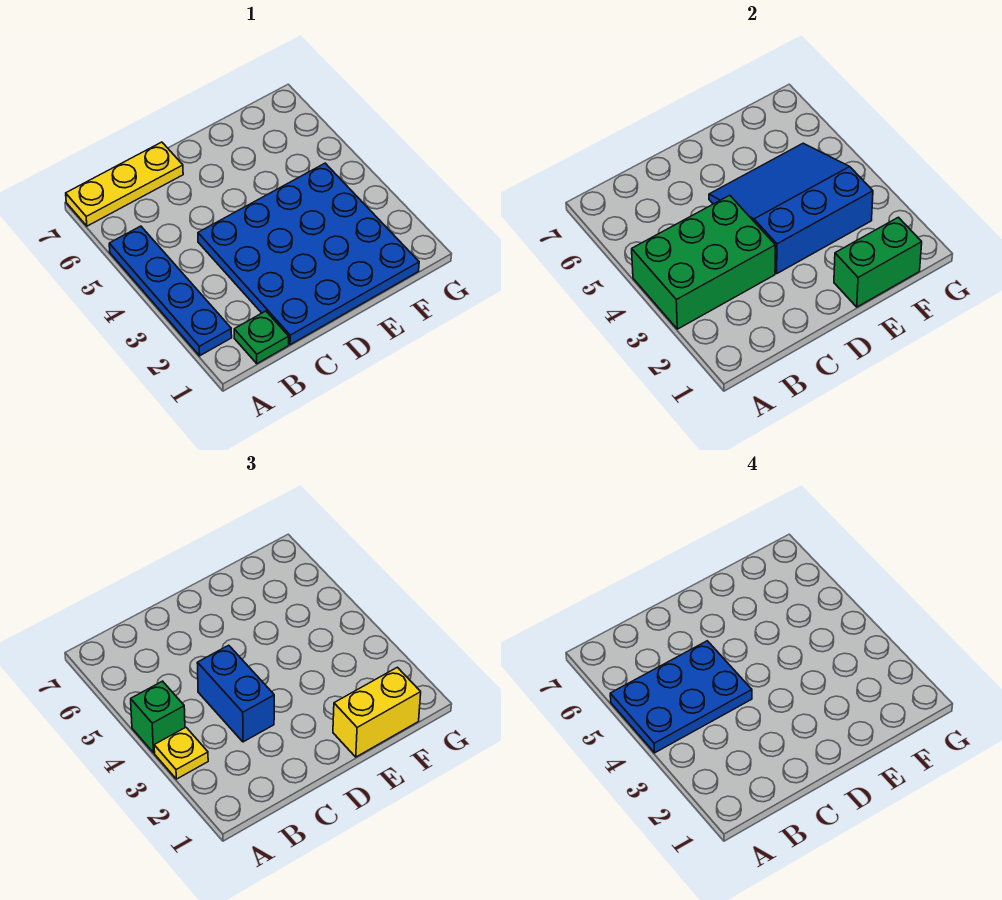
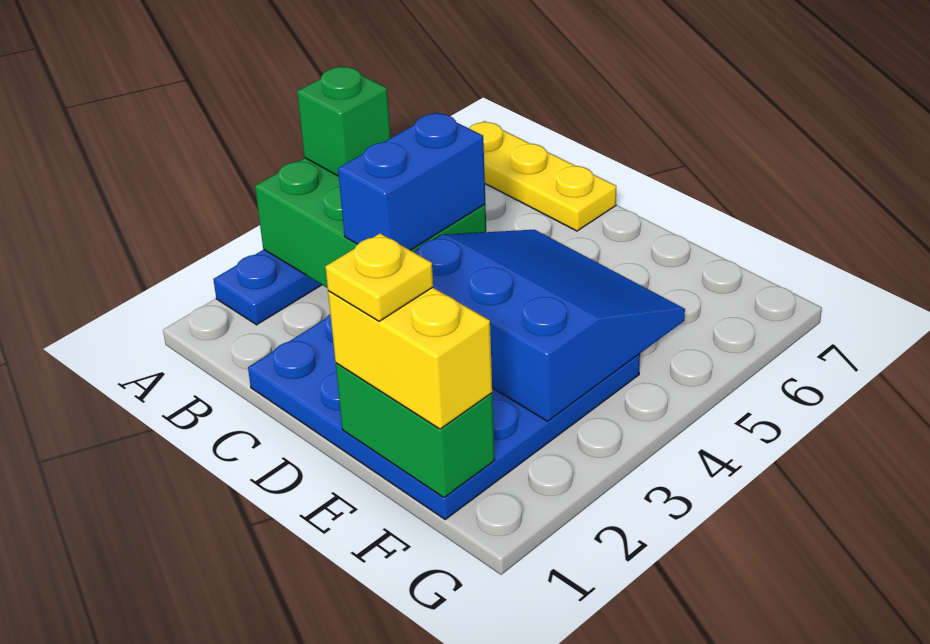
yellow plate A3 level 3 -> yellow plate E1 level 4
blue plate A4:C5 level 4 -> none
green plate B1 level 1 -> none

